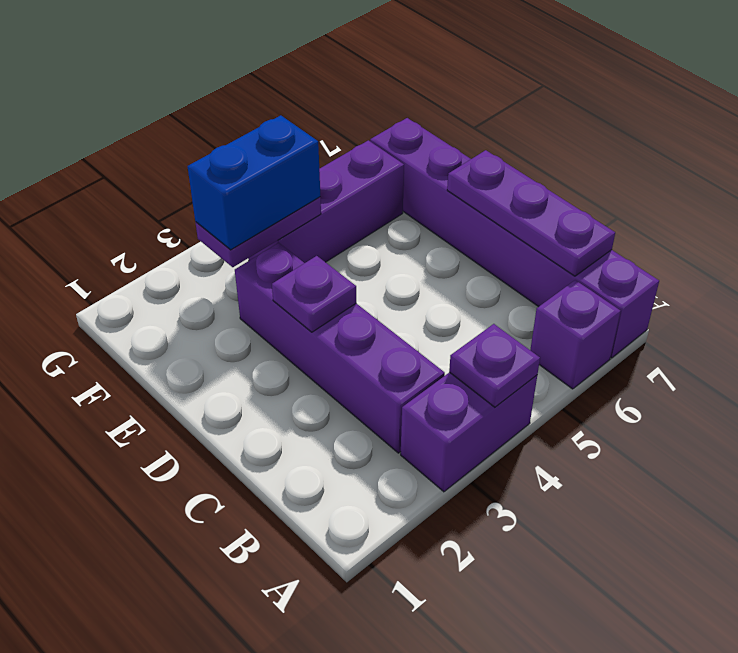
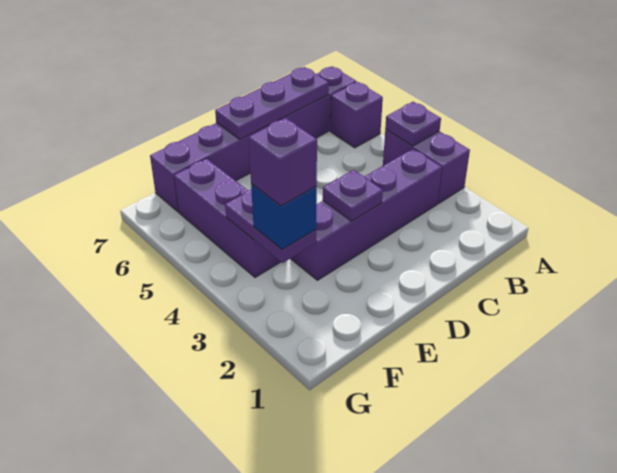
blue brick F3:F4 level 3 -> blue brick F3 level 3
none -> purple brick F3 level 4

